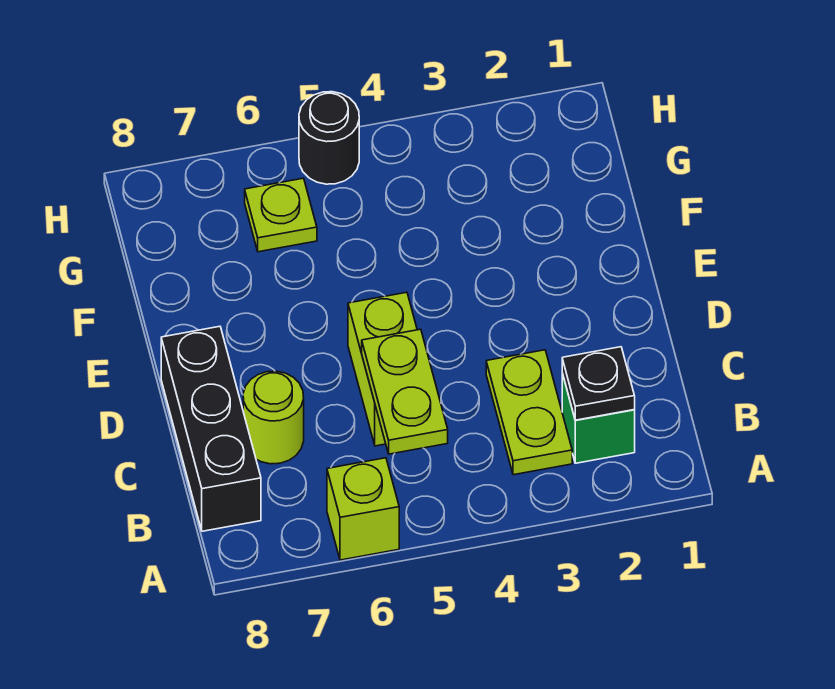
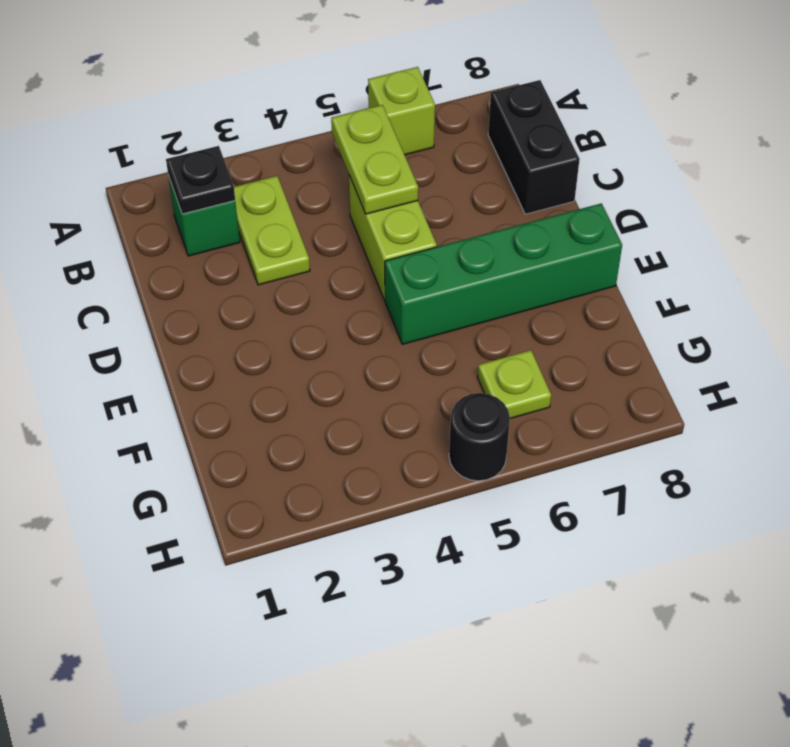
black brick B8:D8 level 1 -> black brick B8:C8 level 1
lime round brick C7 level 1 -> none
none -> green brick E5:E8 level 1

